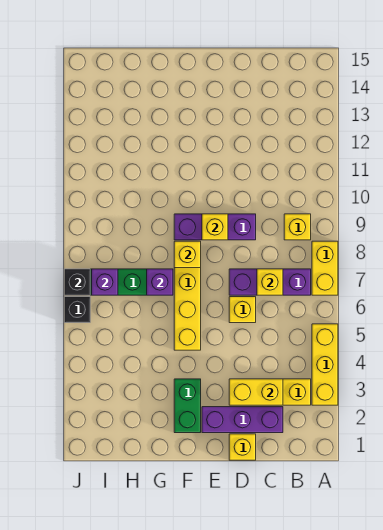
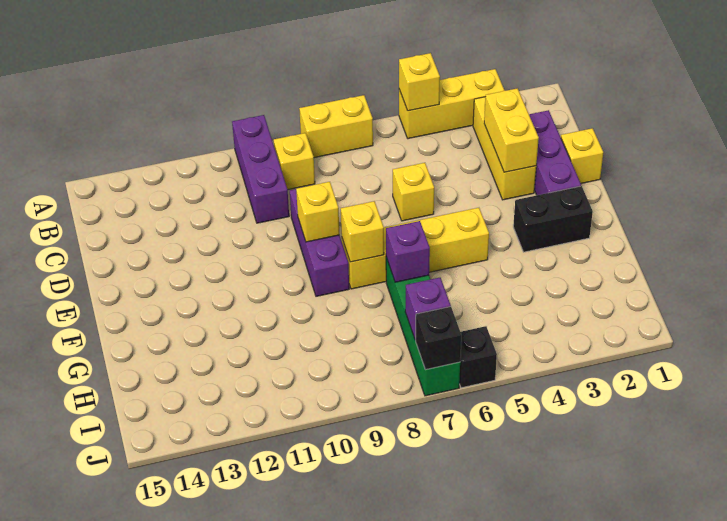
purple brick B7:D7 level 1 -> purple brick A10:C10 level 1
yellow brick C7 level 2 -> yellow brick A5 level 2
green brick F2:F3 level 1 -> black brick F2:F3 level 1

